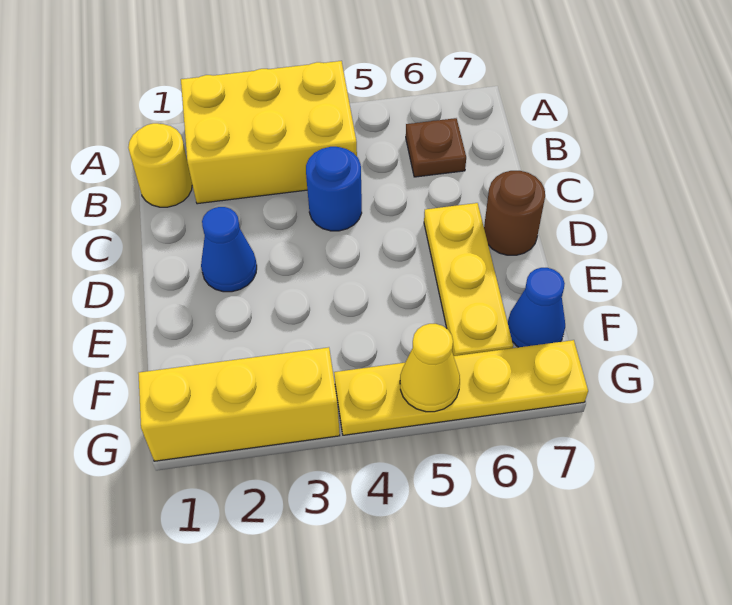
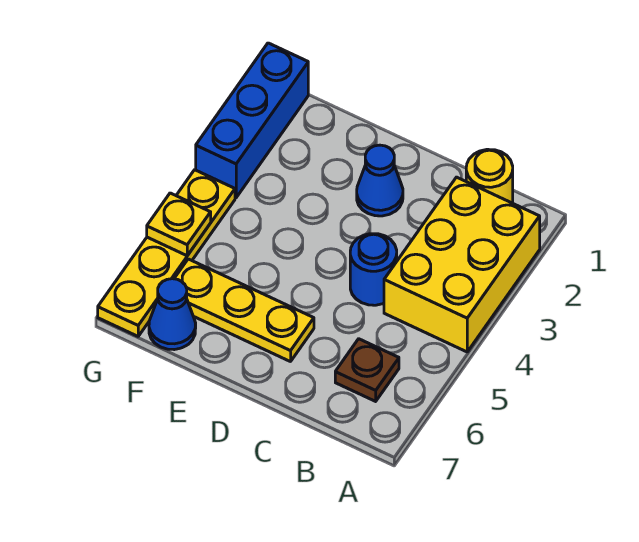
brown round brick D7 level 1 -> none
yellow brick G1:G3 level 1 -> blue brick G1:G3 level 1
yellow cone G5 level 2 -> yellow plate G5 level 2

